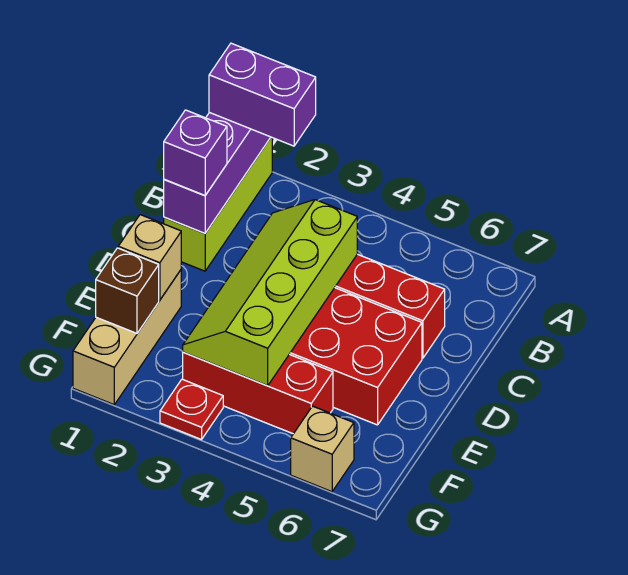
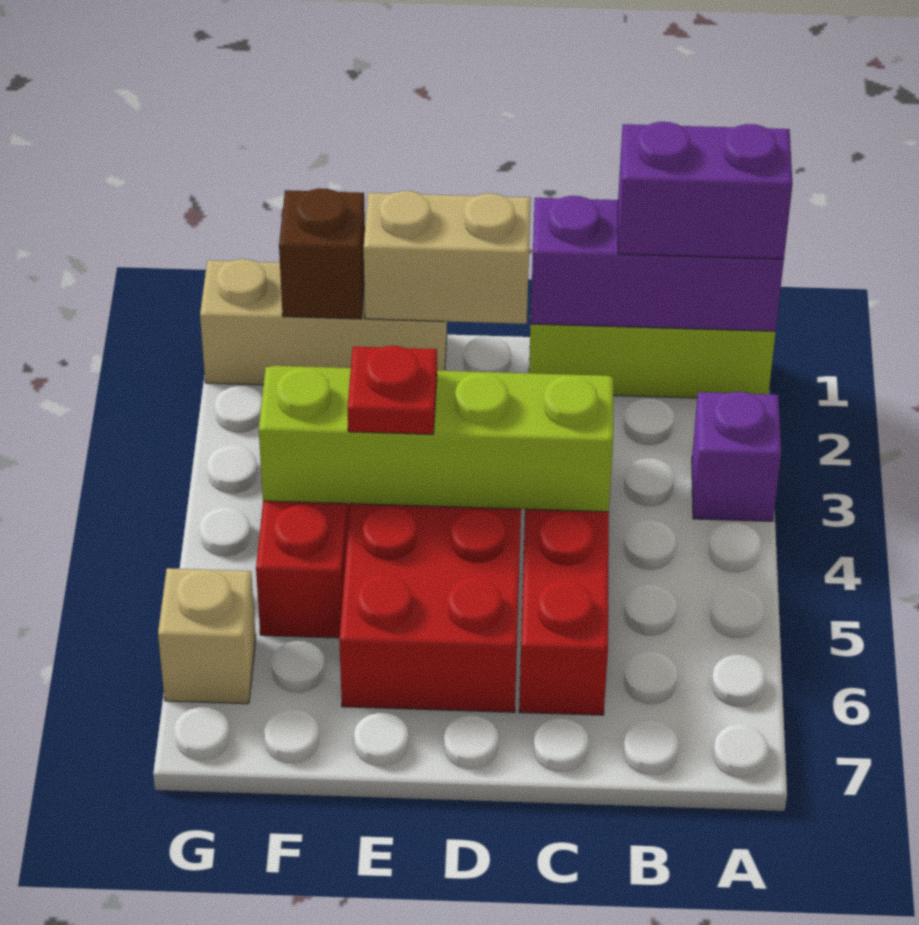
purple brick A1:A2 level 3 -> purple brick A1:B1 level 3
purple brick C1 level 3 -> purple brick A3 level 1
tan brick E1 level 2 -> tan brick D1:E1 level 2
red plate G3 level 1 -> red plate E4 level 3

